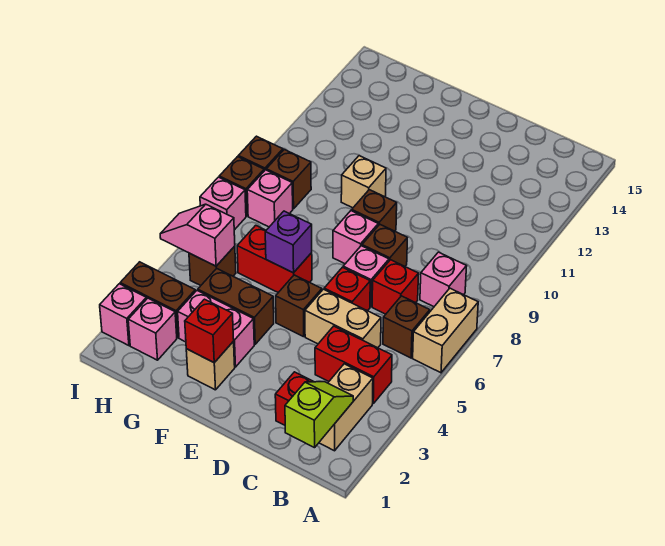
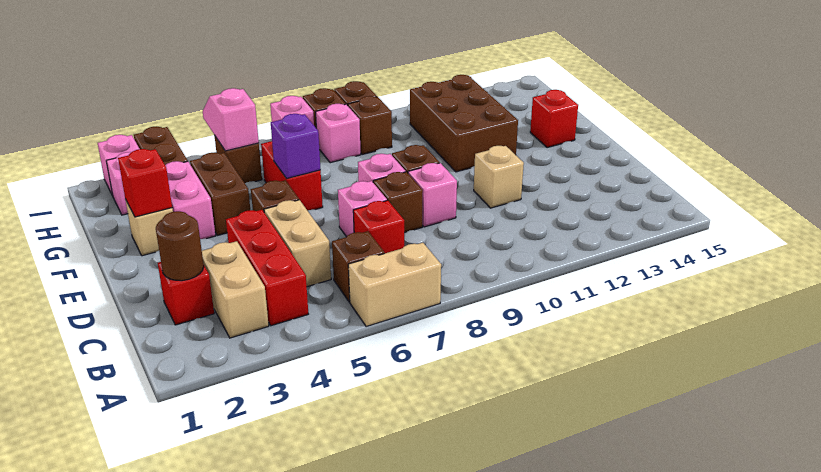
lime slope B1:B2 level 2 top 1 -> none
tan brick B2:B3 level 1 -> tan brick B3:C3 level 1
red brick B4:C4 level 1 -> red brick B4:D4 level 1
pink brick B8 level 1 -> pink brick D9 level 1
none -> brown round brick C2 level 2
red brick D6 level 1 -> red brick F14 level 1
tan brick F10 level 1 -> tan brick D11 level 1
none -> brown brick F11:H12 level 1

